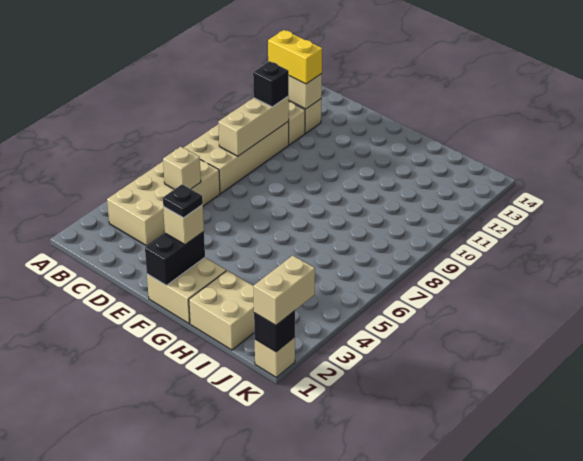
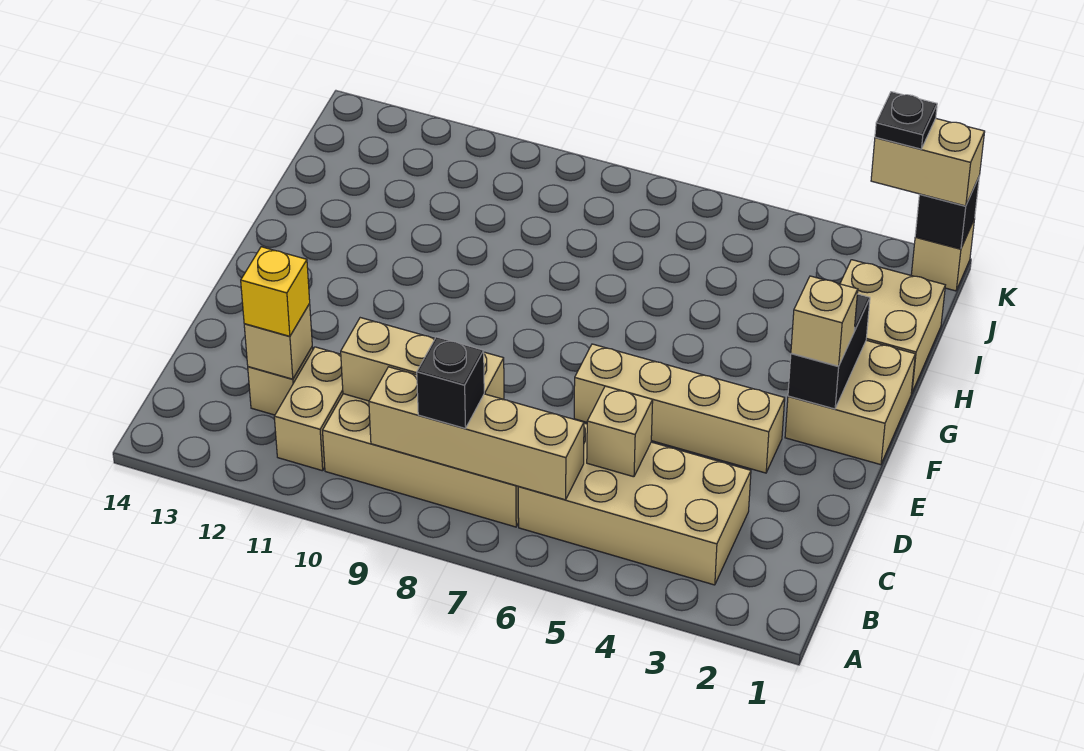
none -> tan brick B6:B9 level 2
yellow brick B12:C12 level 3 -> yellow brick C12 level 3
black brick C10 level 3 -> black brick B8 level 3
none -> tan brick E3:E6 level 1
black brick F1:F2 level 2 -> black brick F2:G2 level 2
black plate F2 level 4 -> black plate K2 level 4

